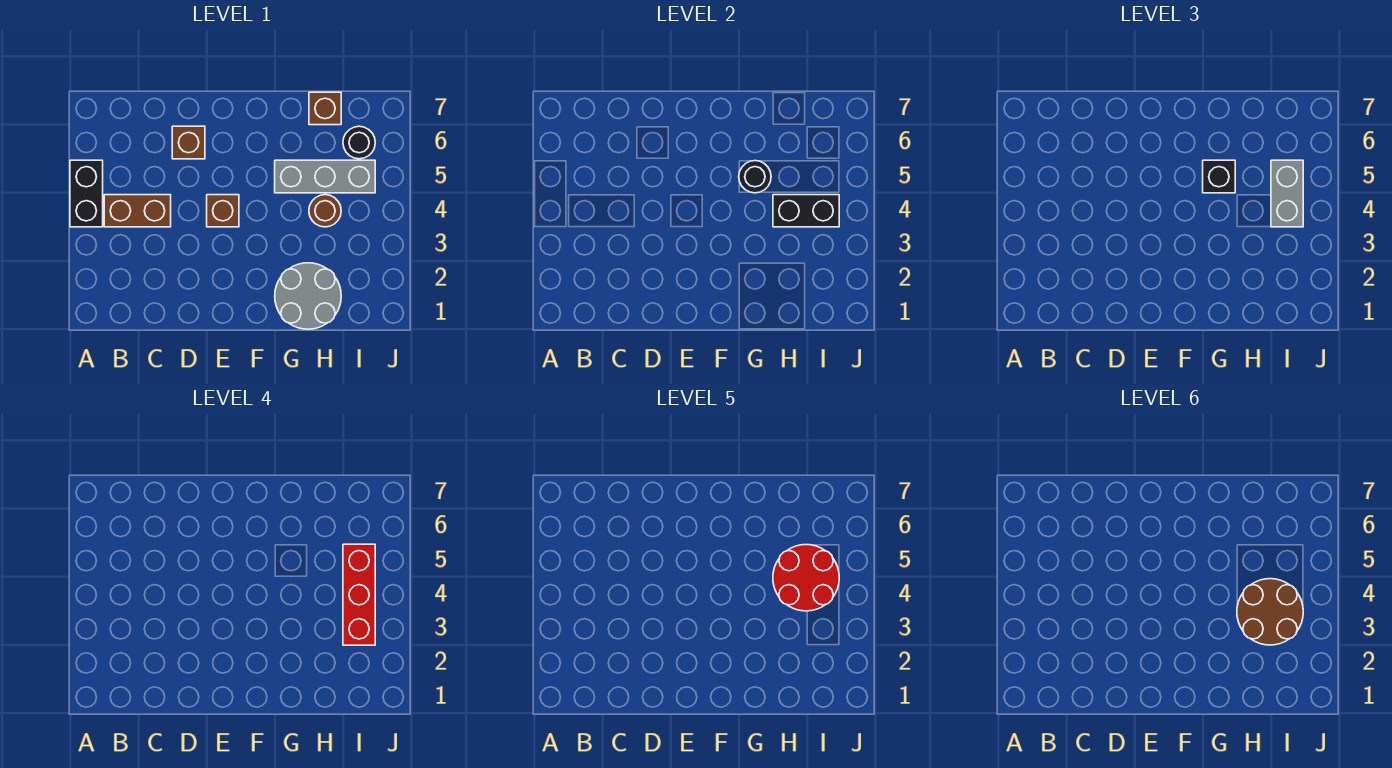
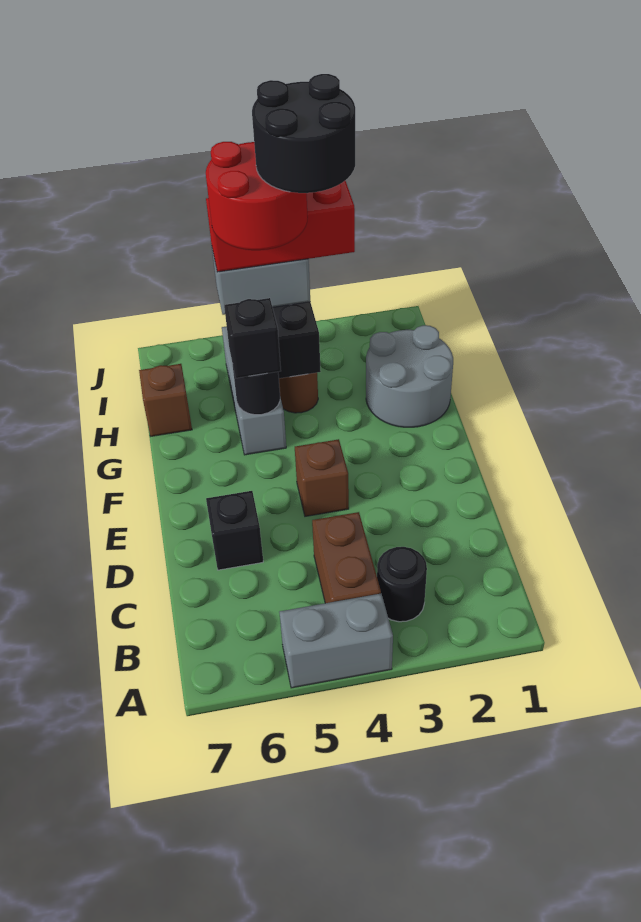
black brick A4:A5 level 1 -> grey brick A4:A5 level 1
brown brick D6 level 1 -> black brick D6 level 1
brown round brick H3:I4 level 6 -> black round brick H3:I4 level 6
black round brick I6 level 1 -> black round brick B3 level 1

